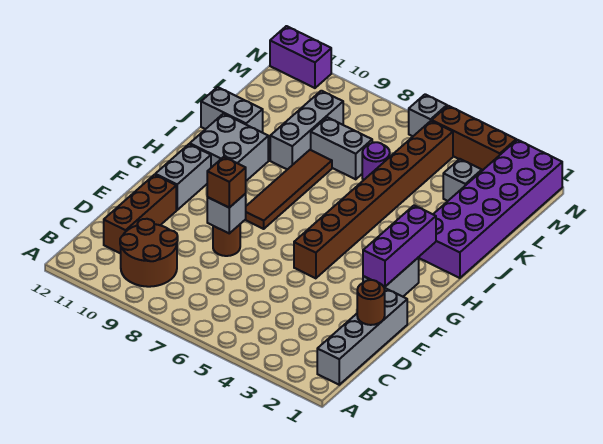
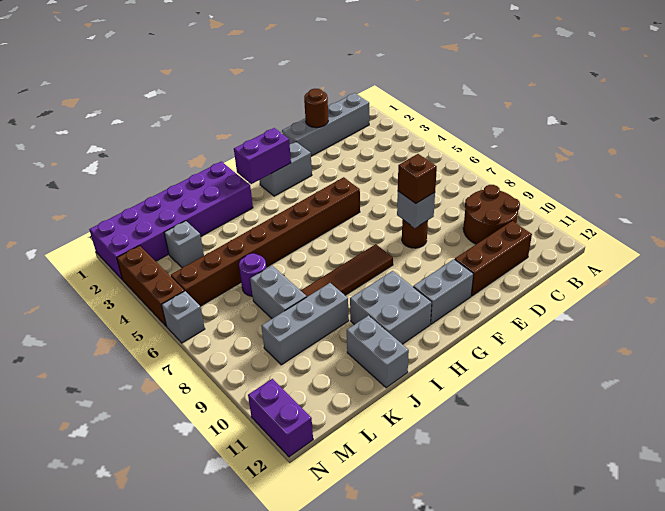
purple brick F2:H2 level 2 -> purple brick G2:H2 level 2

